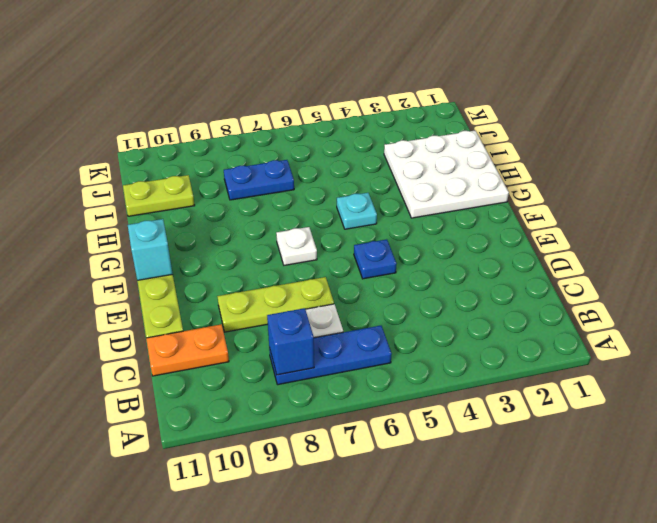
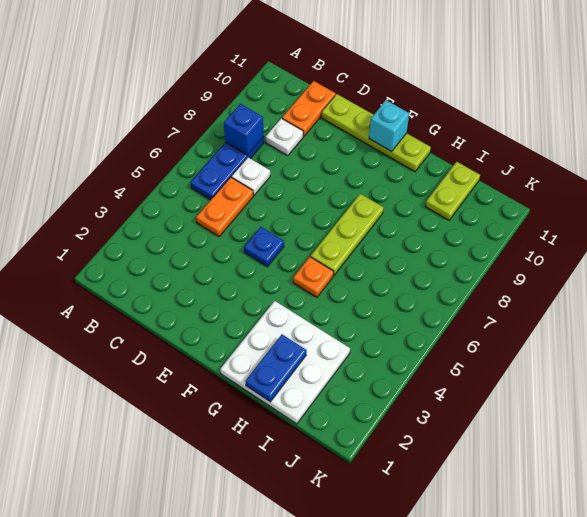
none -> orange plate C5:C6 level 1
lime plate D7:D9 level 1 -> lime plate G6:G8 level 1
white plate F7 level 1 -> white plate C9 level 1
cyan plate G5 level 1 -> orange plate G5 level 1
blue plate I7:I8 level 1 -> blue plate H1:H2 level 2

